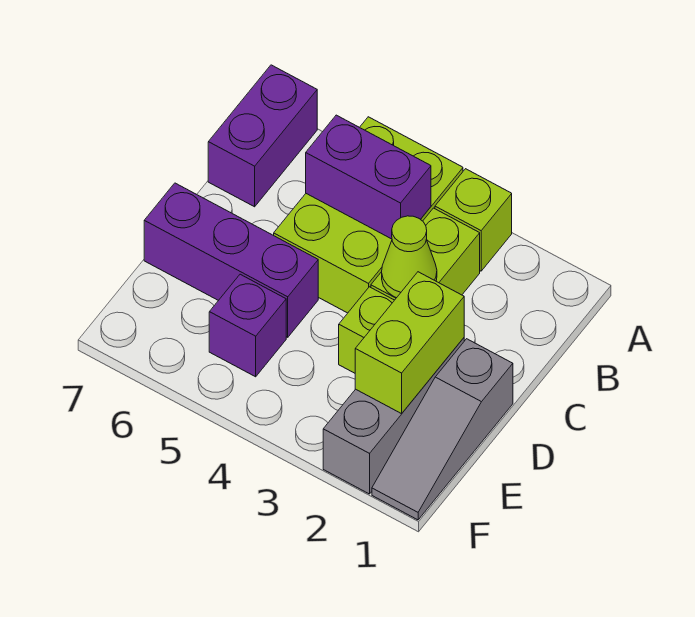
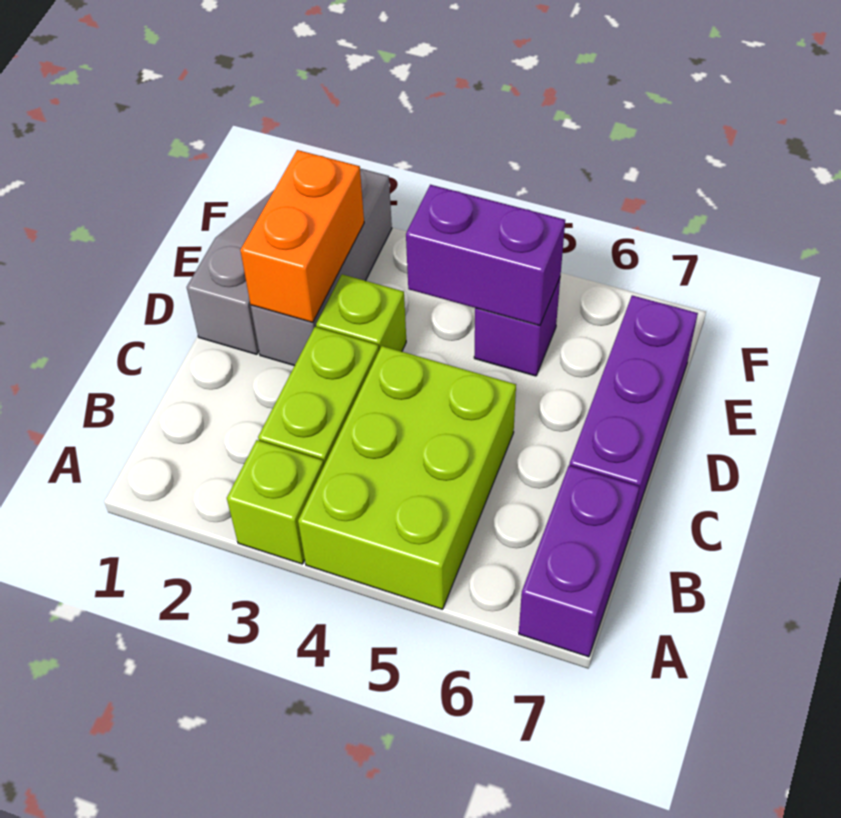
purple brick B4:B5 level 2 -> purple brick E4:E5 level 2
lime cone C3 level 2 -> none
lime brick D2:E2 level 2 -> orange brick D2:E2 level 2
purple brick D5:D7 level 1 -> purple brick C7:E7 level 1

